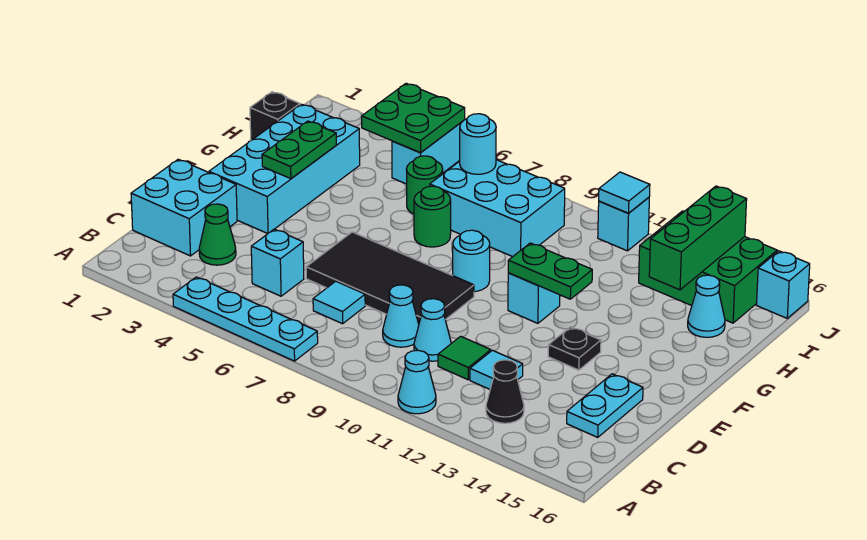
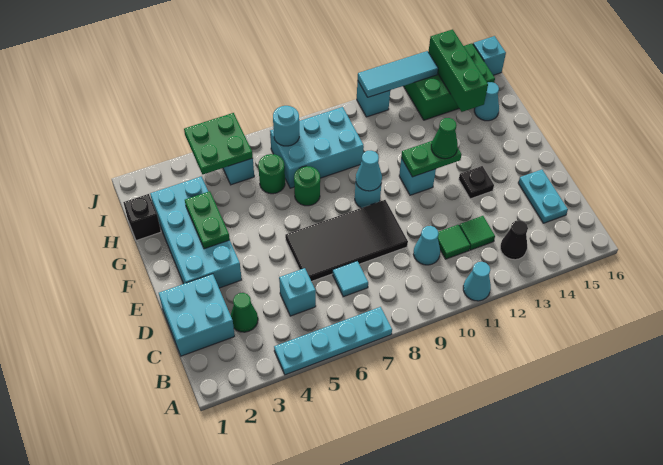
cyan cone C9 level 1 -> cyan cone F9 level 2
cyan tile C12 level 1 -> green tile C12 level 1
none -> green cone F12 level 3
cyan tile J11 level 2 -> cyan tile J11:J13 level 2

